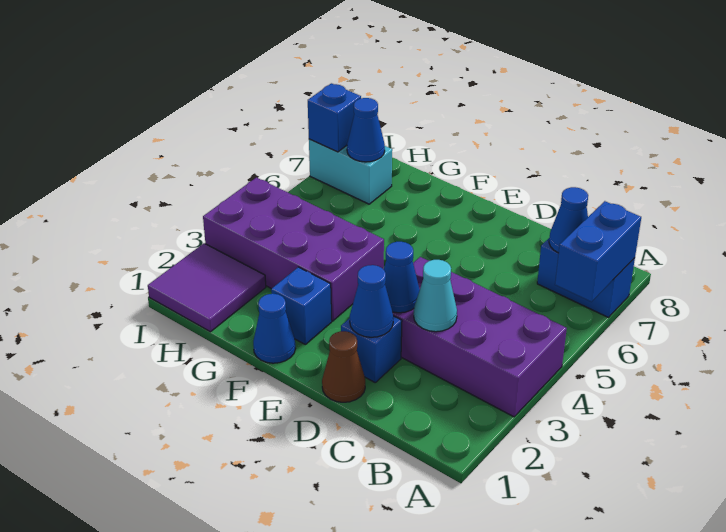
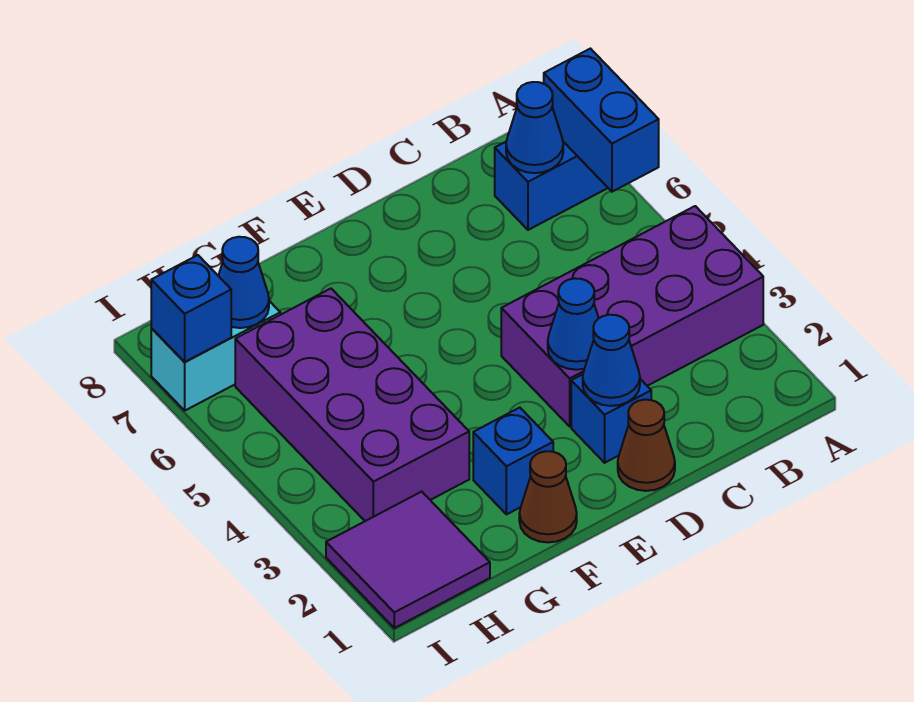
cyan cone C3 level 2 -> none
blue cone F1 level 1 -> brown cone F1 level 1
purple brick F3:I4 level 1 -> purple brick G3:H6 level 1

